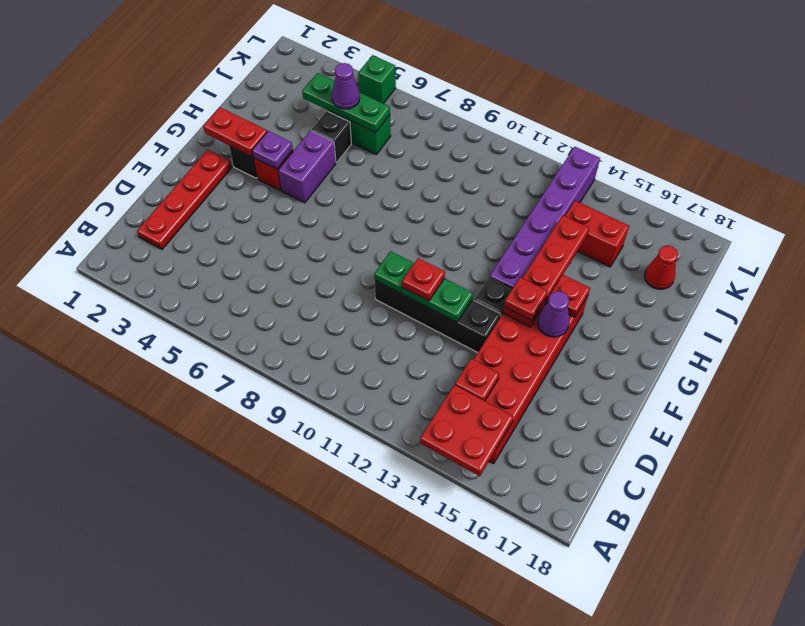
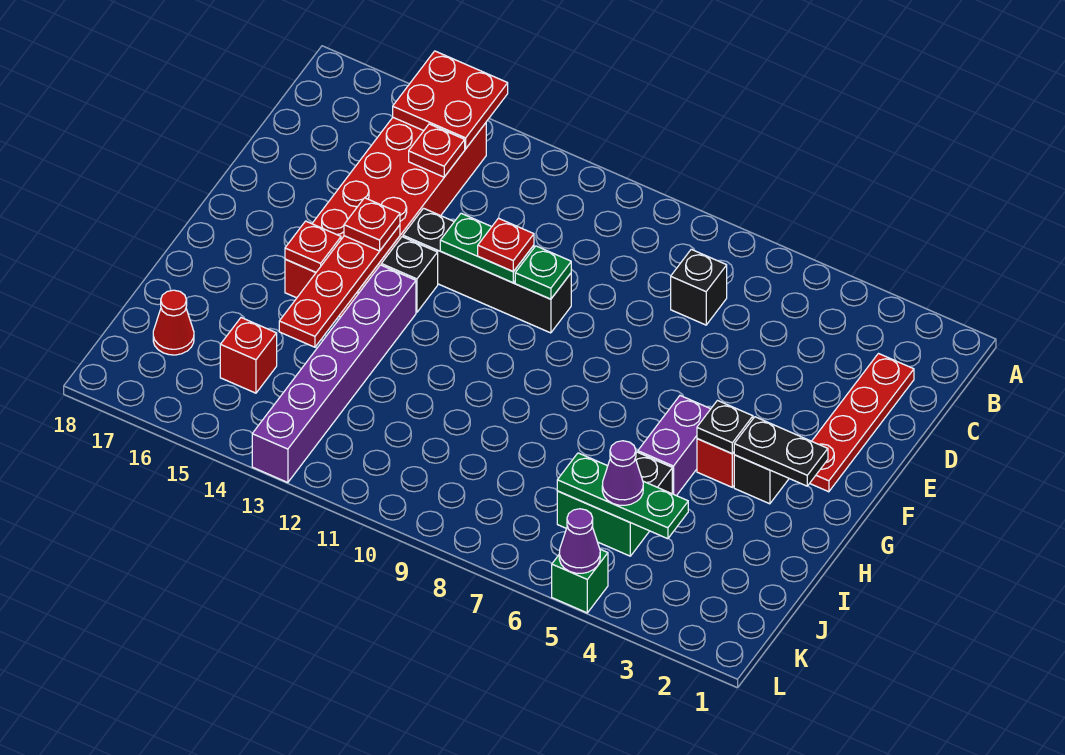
none -> black brick C7 level 1
purple cone F15 level 2 -> purple cone L5 level 2
red plate G2:G3 level 2 -> black plate G2:G3 level 2
purple plate G4 level 2 -> black plate G4 level 2
red brick J14:J15 level 1 -> red brick J15 level 1

